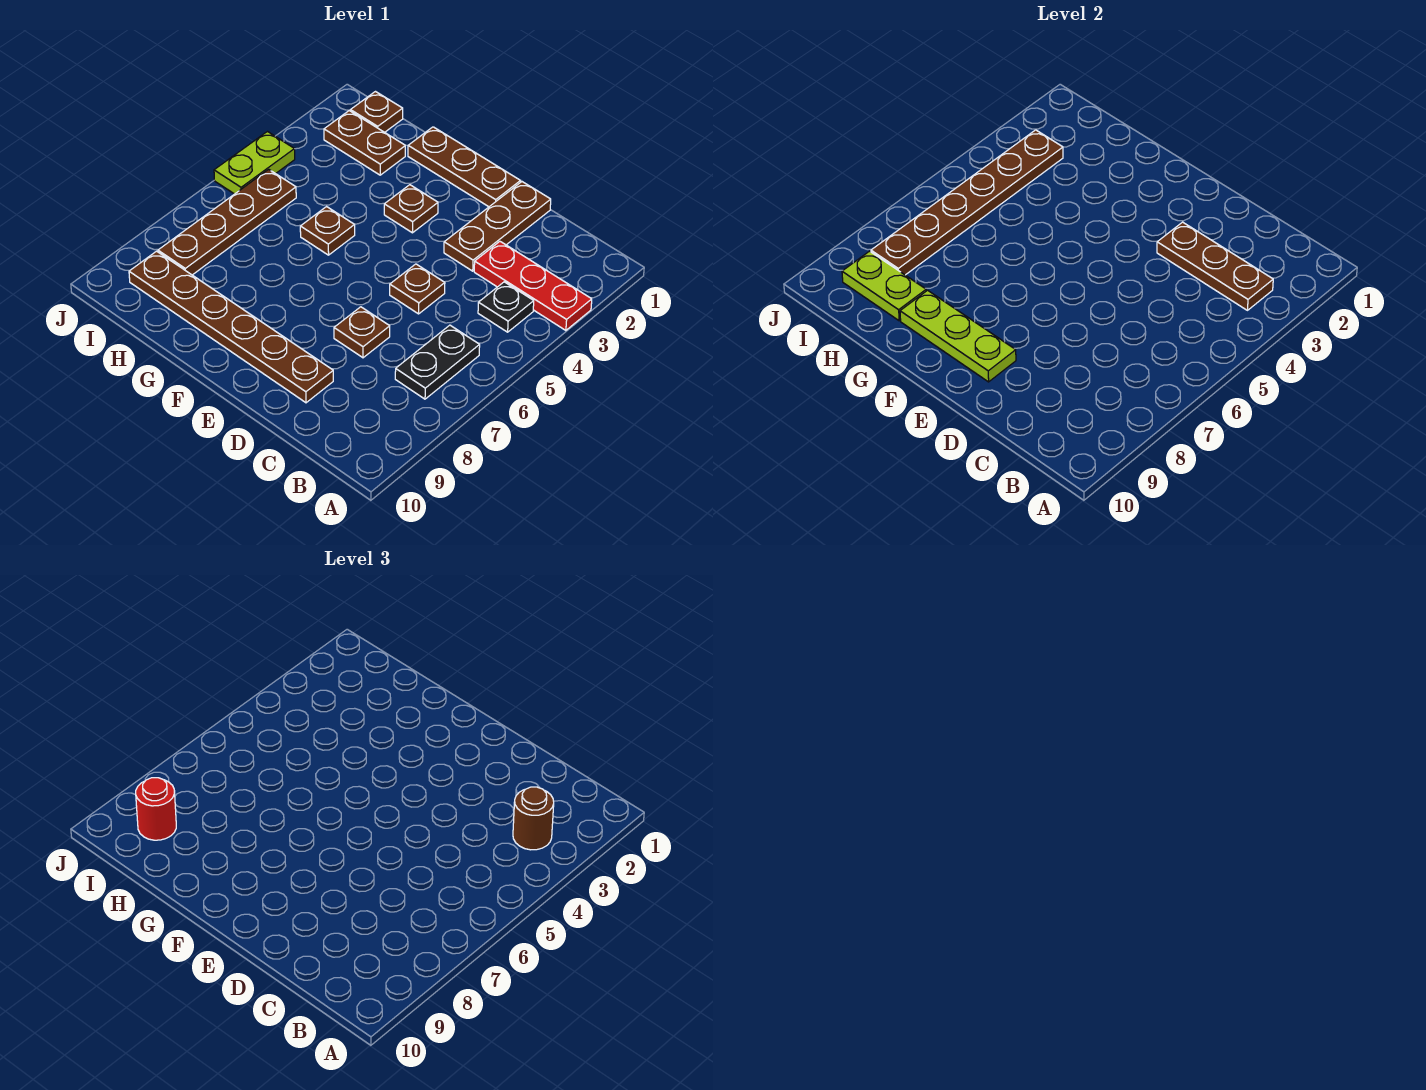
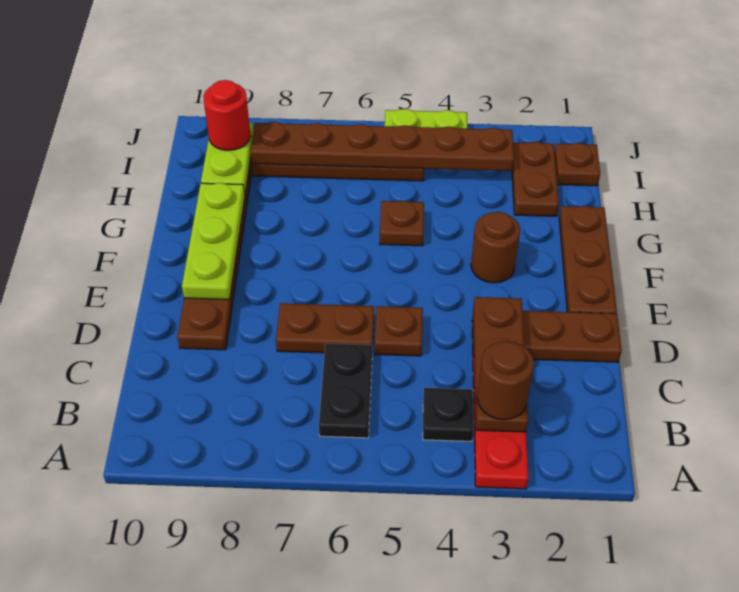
black plate B6:B7 level 1 -> black plate B6:C6 level 1
brown plate D7 level 1 -> brown plate D6:D7 level 1
brown plate F3 level 1 -> brown round brick F3 level 1

